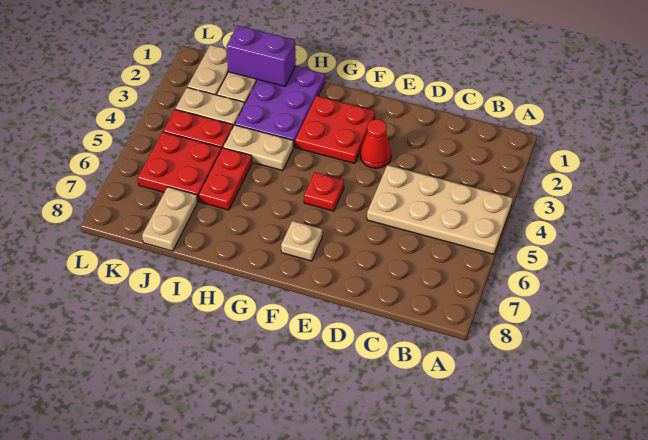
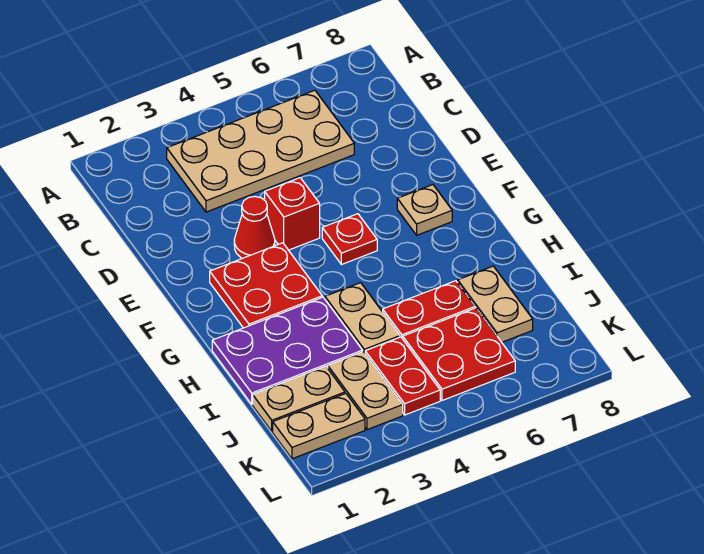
tan plate A4:D5 level 1 -> tan plate B3:C6 level 1
none -> red brick E4 level 1
purple brick I1:J1 level 2 -> none
tan plate J7:J8 level 1 -> tan plate I7:J7 level 1

